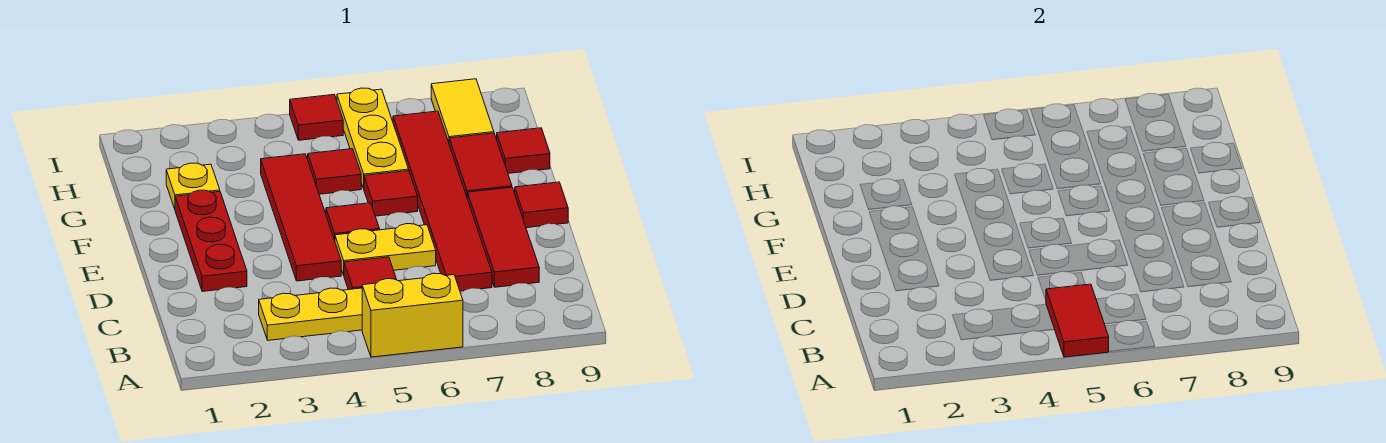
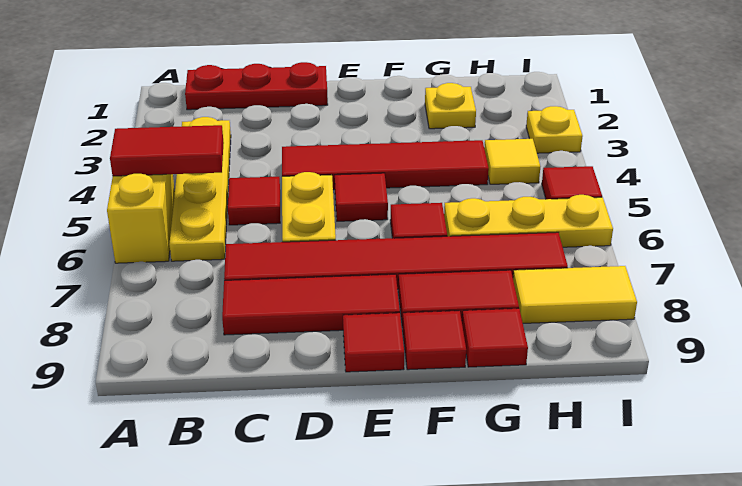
red plate D2:F2 level 1 -> red plate B1:D1 level 1
red tile G5 level 1 -> red tile F9 level 1
none -> yellow tile H4 level 1
none -> yellow plate I3 level 1

